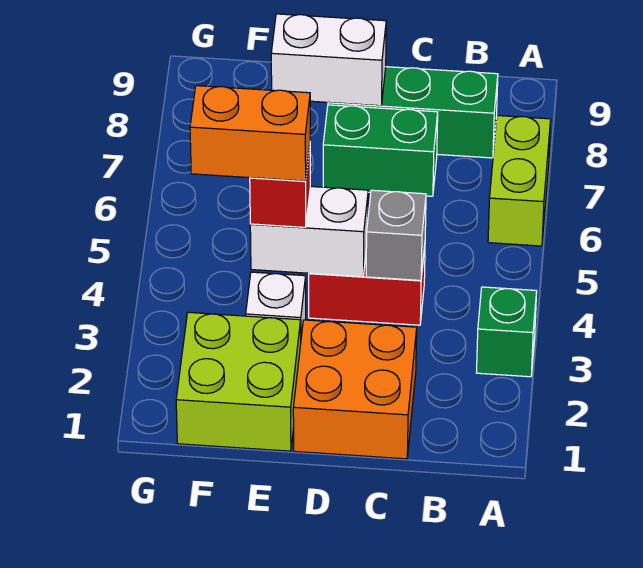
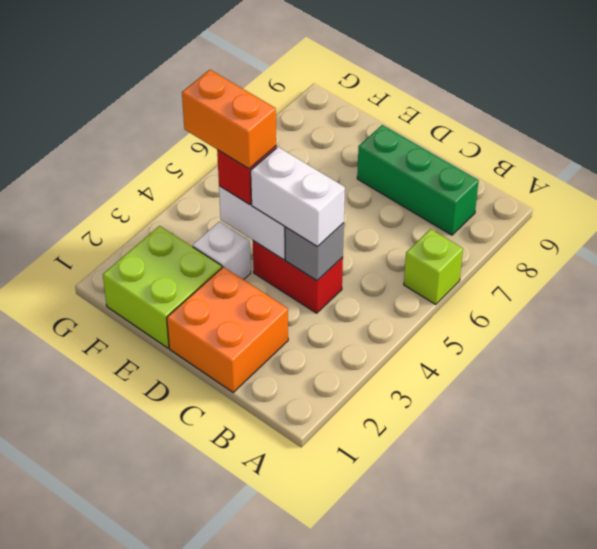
green brick A3 level 1 -> none
lime brick A6:A7 level 1 -> lime brick A6 level 1
green brick C7:D7 level 1 -> none
white brick D8:E8 level 2 -> white brick C4:D4 level 3

